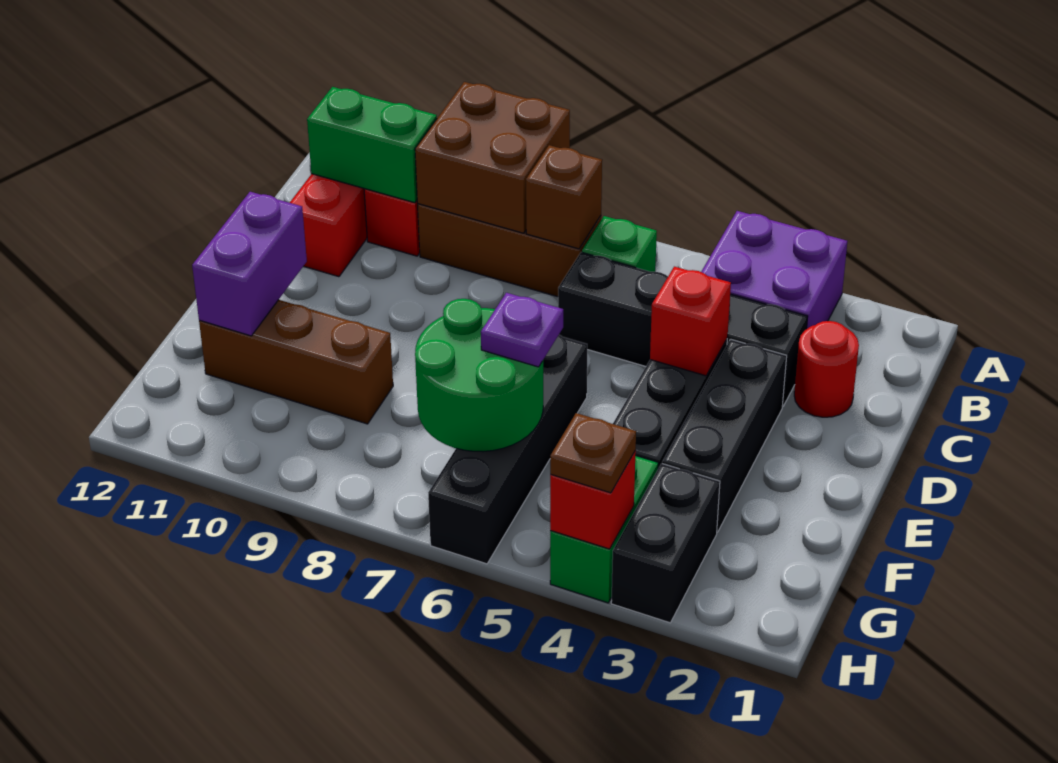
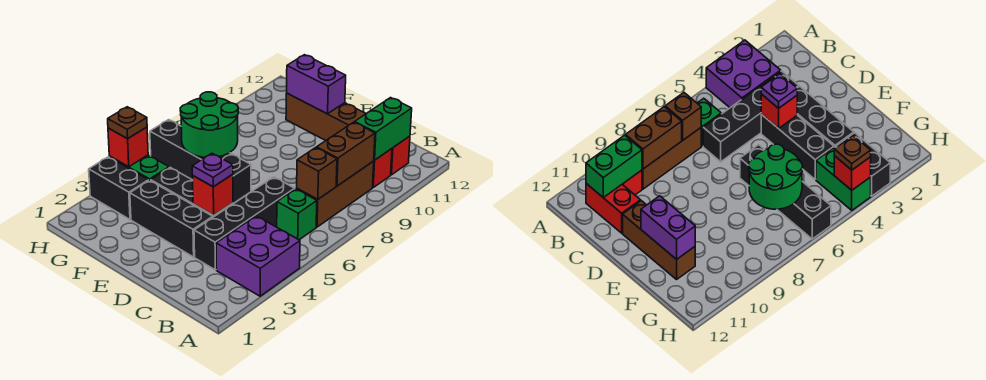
brown brick A8:B9 level 2 -> brown brick B8:B9 level 2
red round brick C2 level 1 -> none
purple plate F6 level 3 -> purple plate D4 level 3
brown brick F9:F11 level 1 -> brown brick D11:F11 level 1

